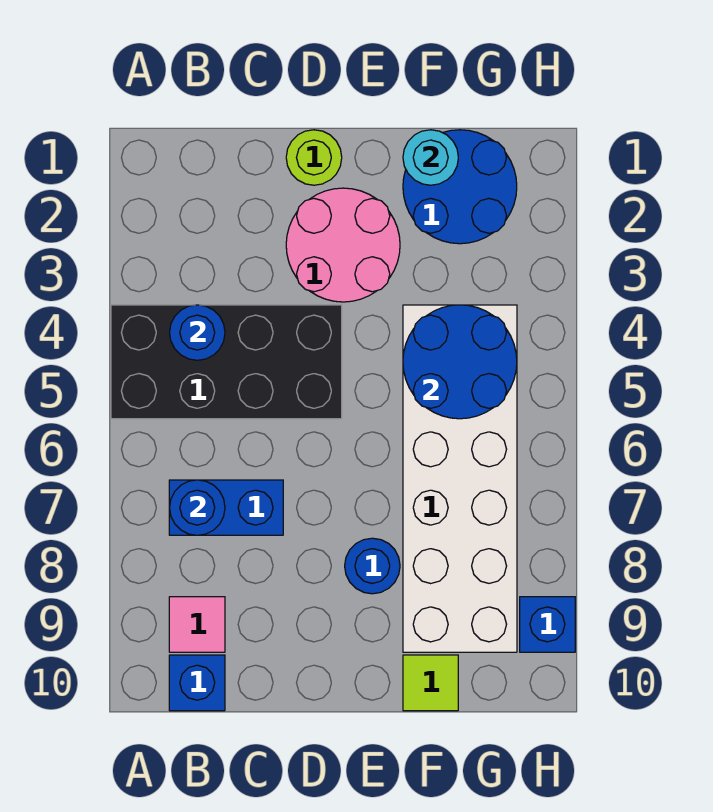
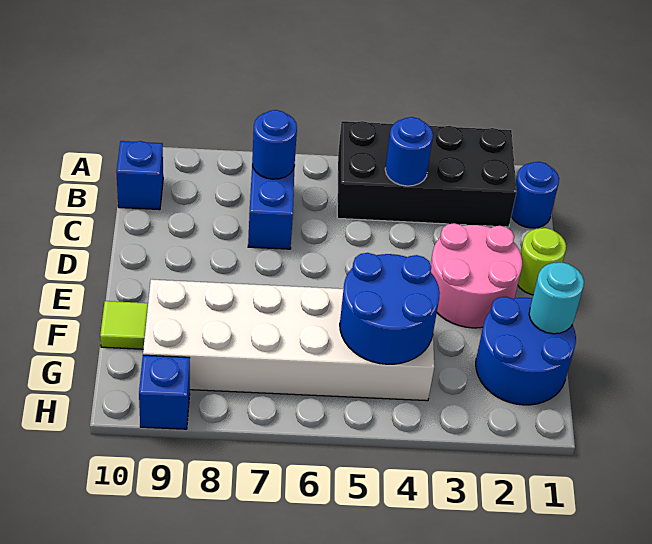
black brick A4:D5 level 1 -> black brick A2:B5 level 1
pink tile B9 level 1 -> none
blue round brick E8 level 1 -> blue round brick B1 level 1

